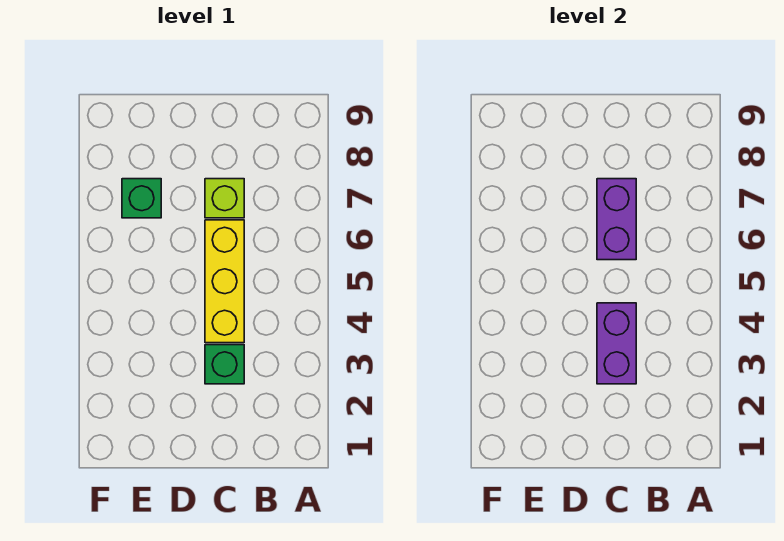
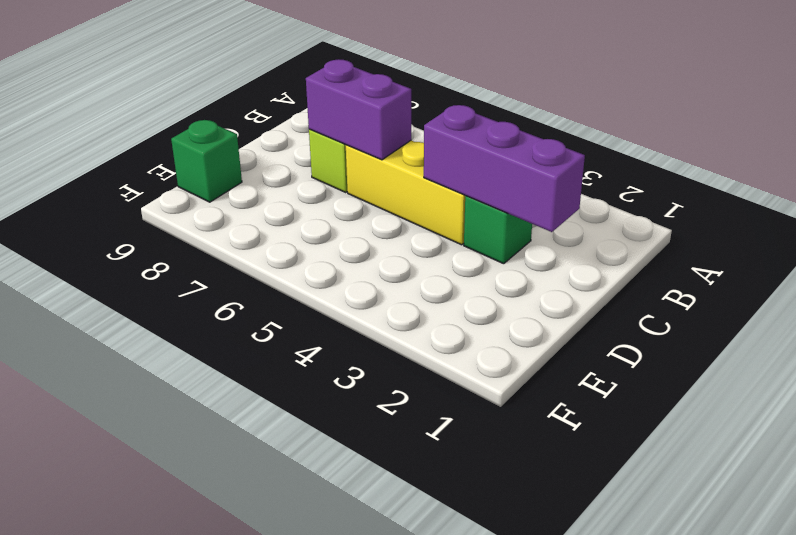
purple brick C3:C4 level 2 -> purple brick C2:C4 level 2
green brick E7 level 1 -> green brick E9 level 1

